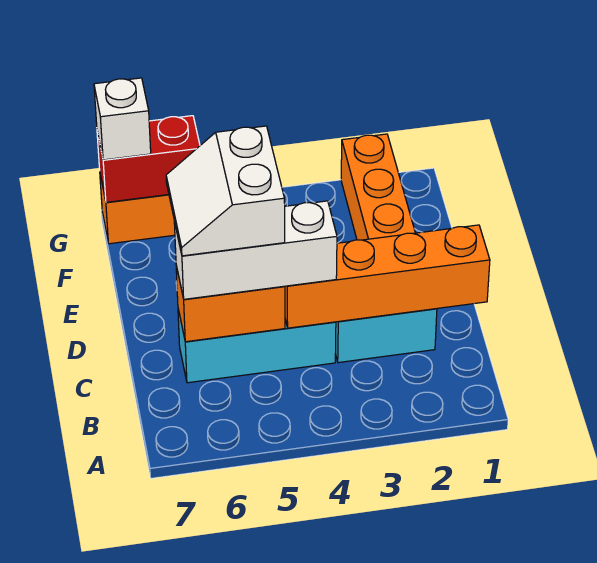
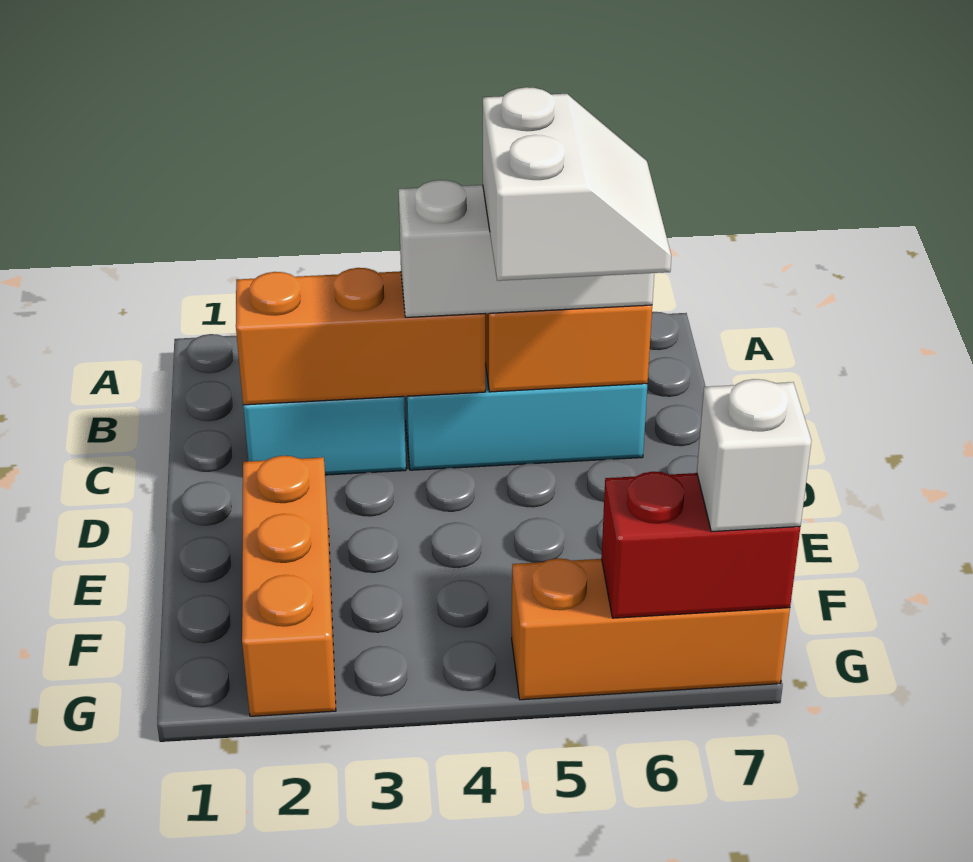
orange brick C1:C4 level 2 -> orange brick C2:C4 level 2

